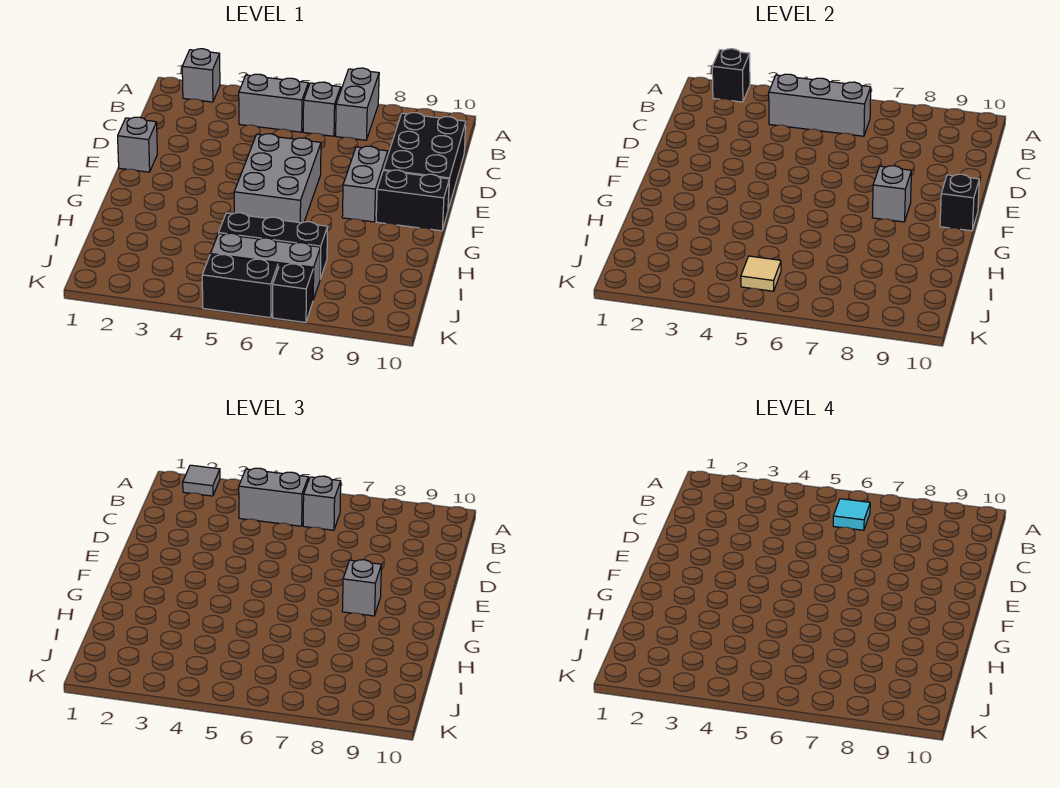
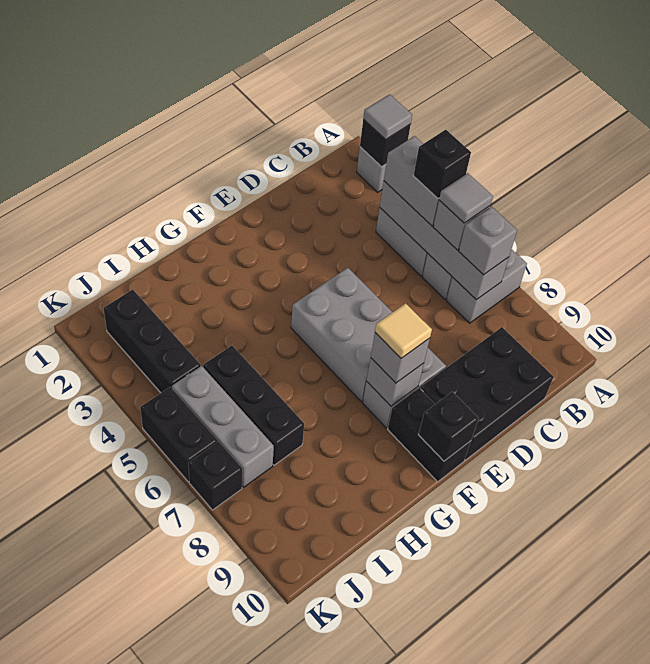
grey brick B4:B6 level 2 -> grey brick B4:B7 level 2
none -> black brick B5 level 4
cyan tile B6 level 4 -> grey tile B6 level 4
grey brick E1 level 1 -> grey brick B7 level 3
grey brick E5:G6 level 1 -> grey brick E5:F7 level 1
none -> black brick J2:J4 level 1
tan tile J5 level 2 -> tan tile F8 level 4

